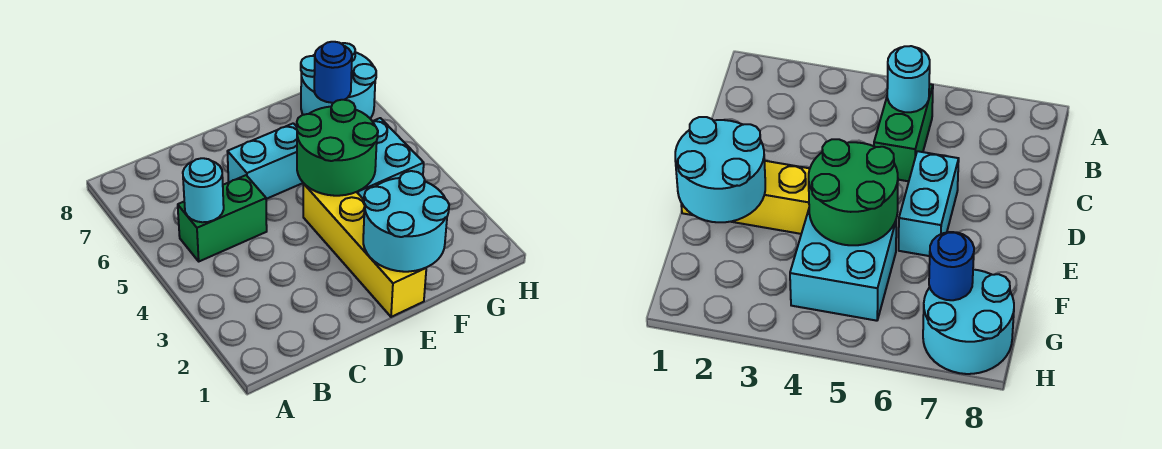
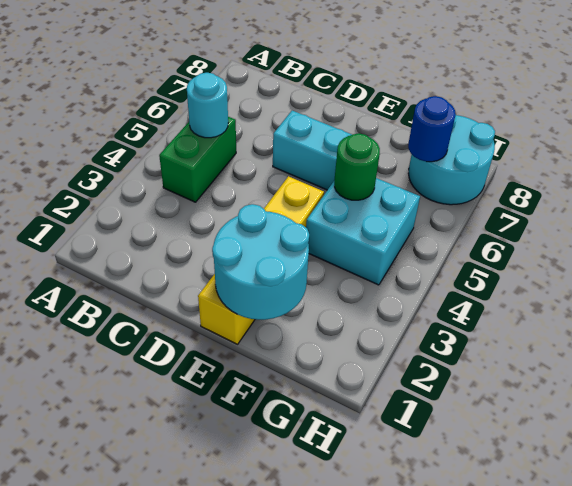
green brick B5:C5 level 1 -> green brick B4:B5 level 1
green round brick E4:F5 level 2 -> green round brick F5 level 2

